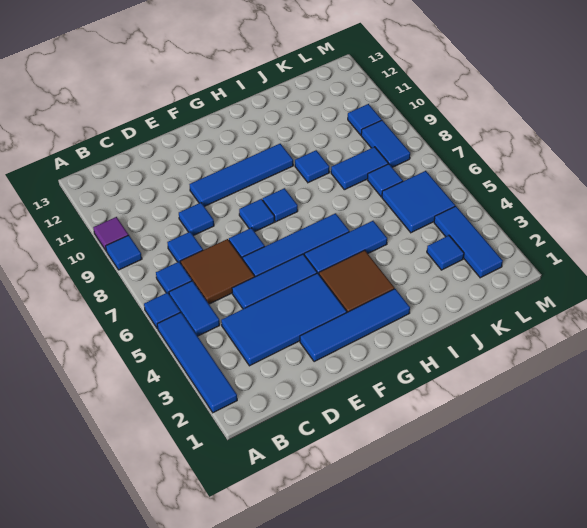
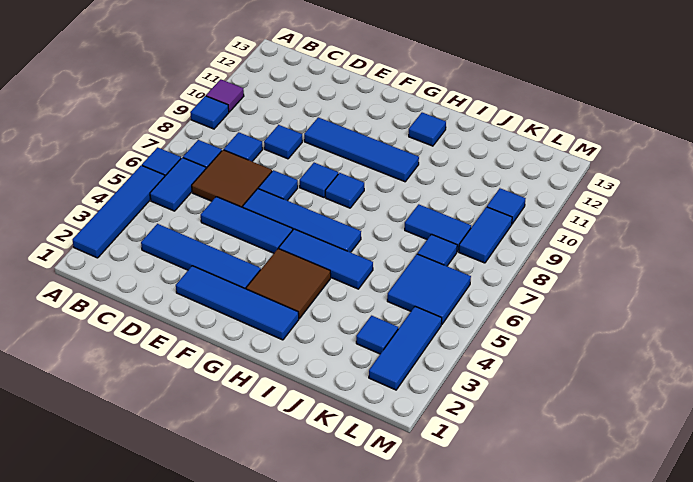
blue tile C3:F4 level 1 -> blue tile C3:F3 level 1
blue tile I9 level 1 -> blue tile H12 level 1

